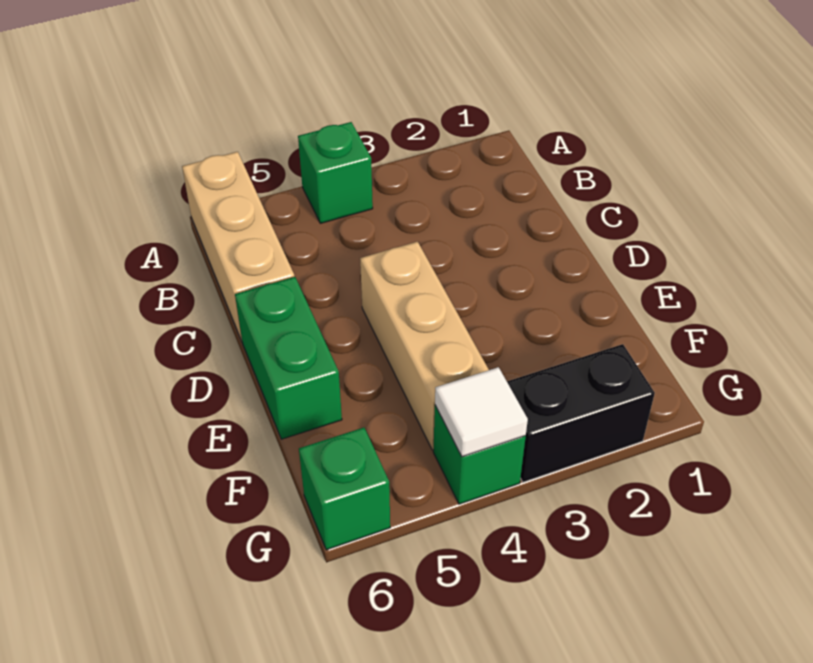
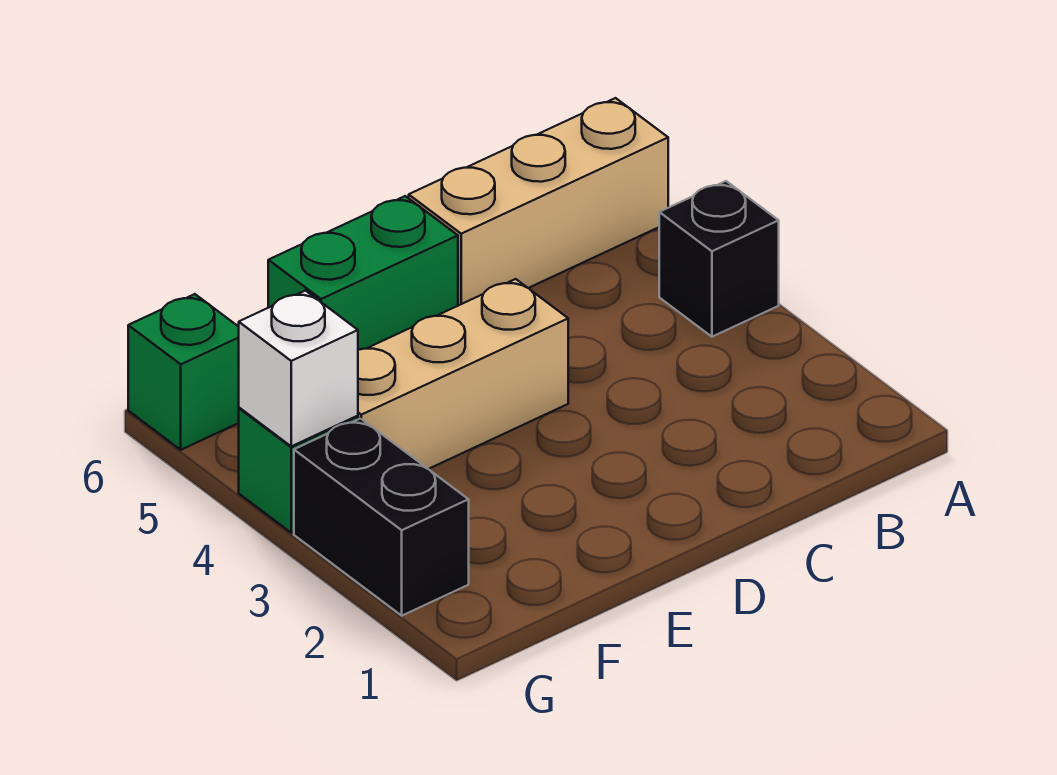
green brick A4 level 1 -> black brick A4 level 1
white tile G4 level 2 -> white brick G4 level 2

